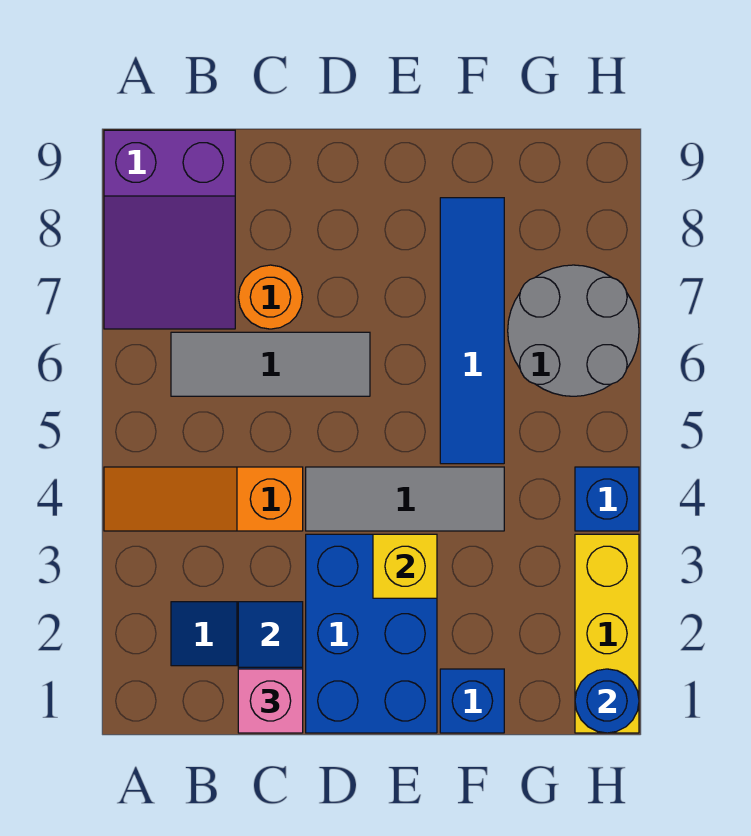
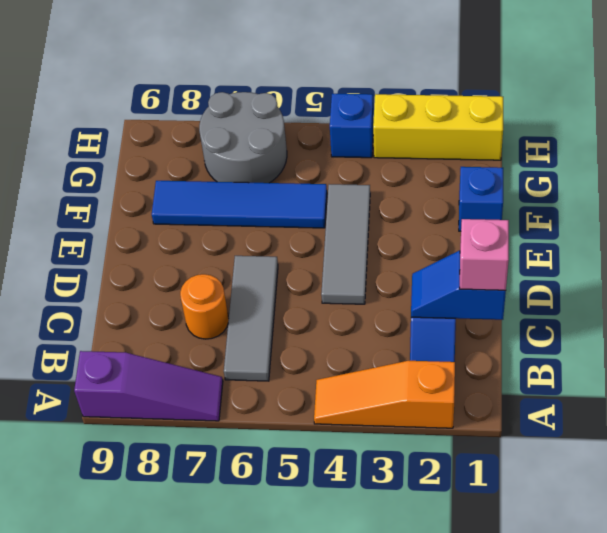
orange slope A4:C4 level 1 top C -> orange slope A2:A4 level 1 top 2
purple slope A7:B9 level 1 top 9 -> purple slope A7:A9 level 1 top 9
blue brick D1:E3 level 1 -> none
yellow brick E3 level 2 -> none
blue round brick H1 level 2 -> none

